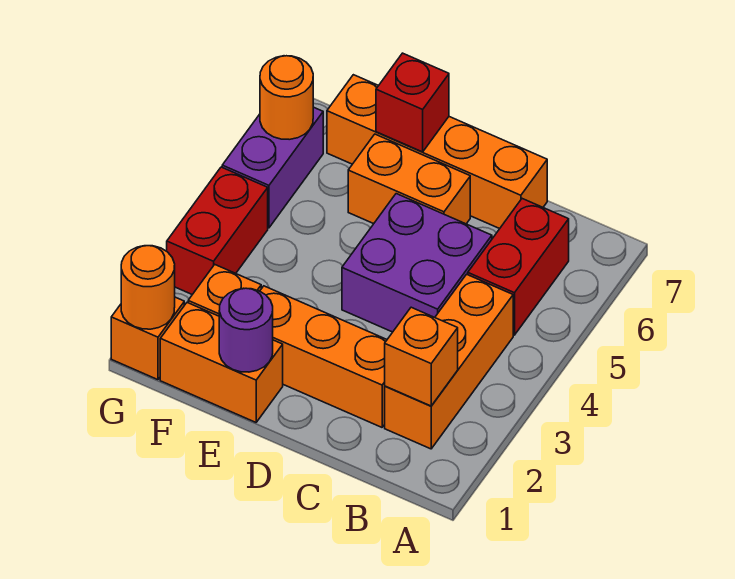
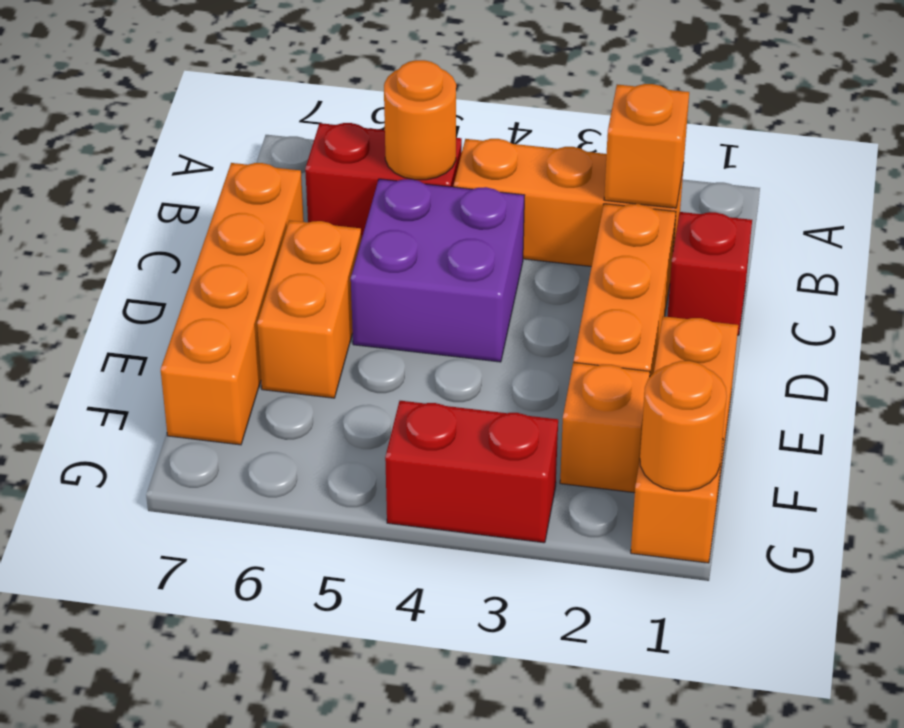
purple round brick E1 level 2 -> none
red brick E7 level 2 -> red brick C1 level 1
purple brick G5:G6 level 1 -> none
orange round brick G6 level 2 -> orange round brick B5 level 2

